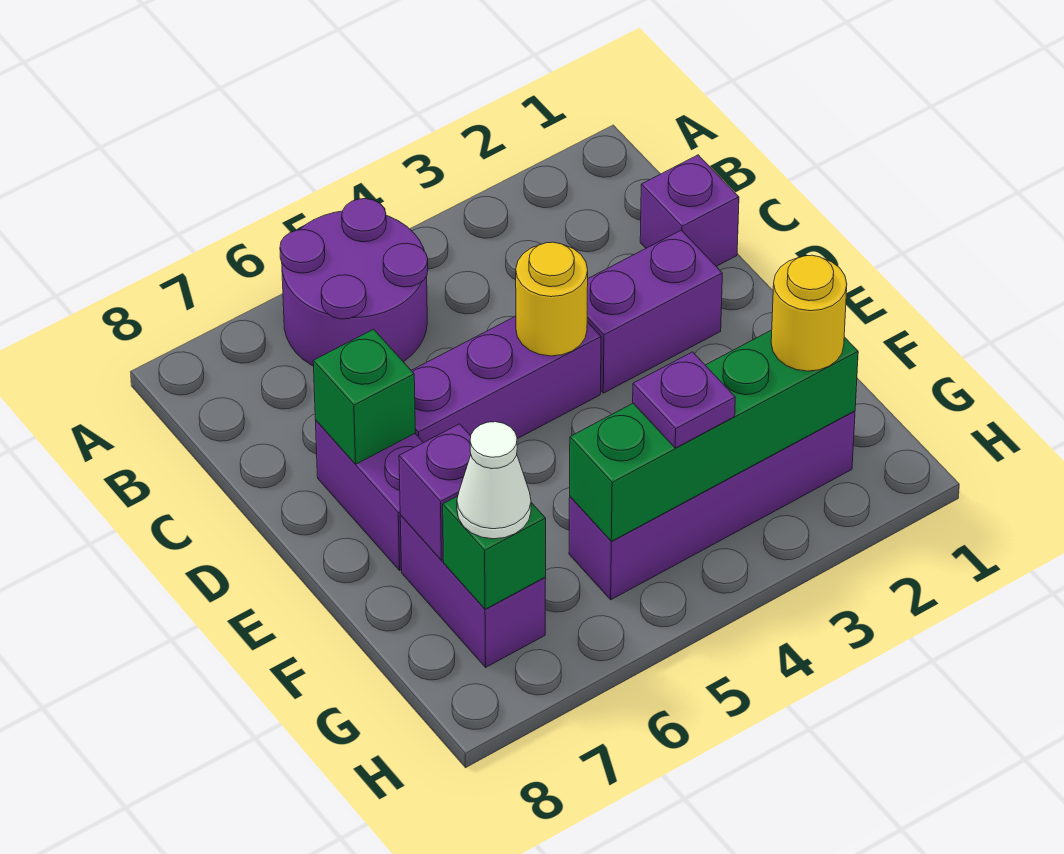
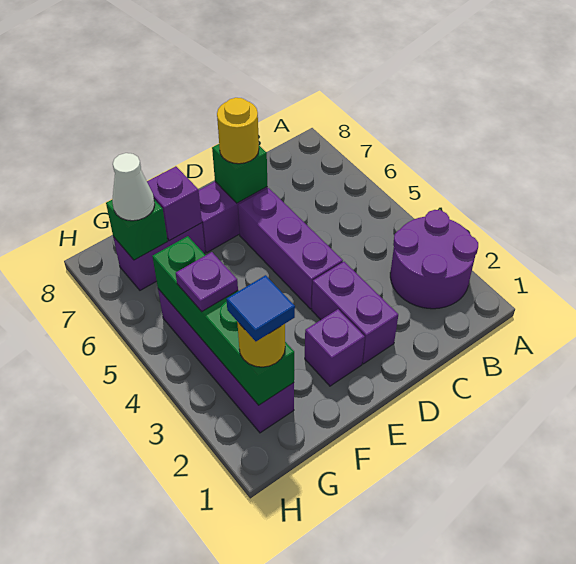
purple round brick A5:B6 level 1 -> purple round brick A2:B3 level 1
purple brick C1 level 1 -> purple brick E2 level 1
yellow round brick D4 level 2 -> yellow round brick D7 level 3
none -> blue tile G2 level 4

